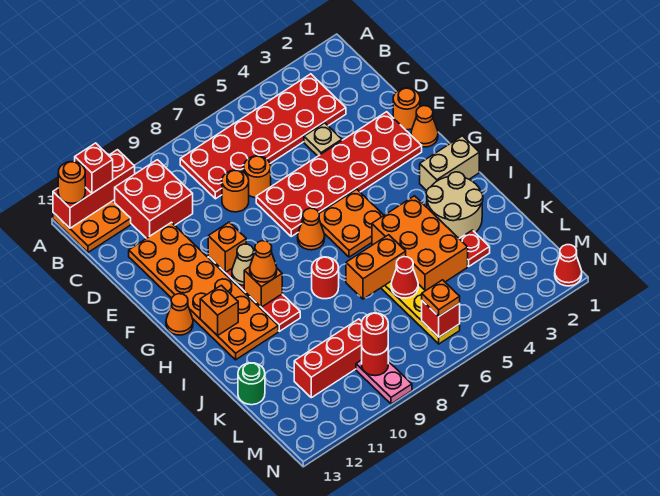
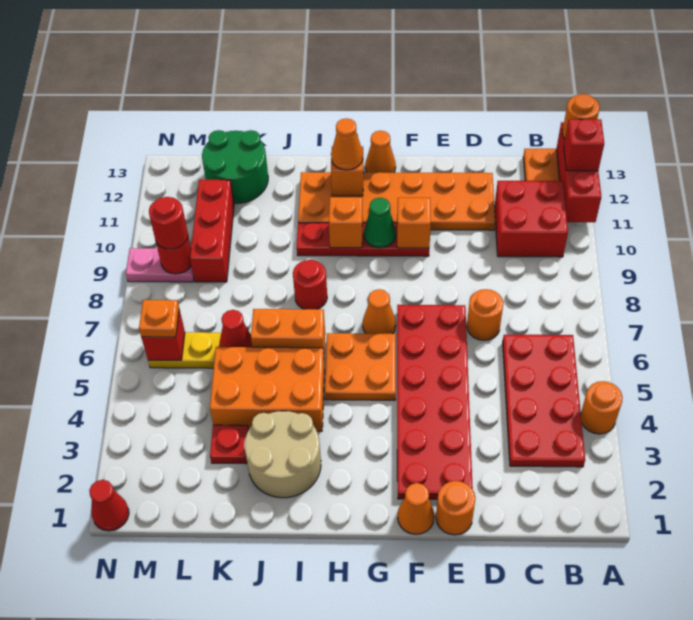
red plate B3:C8 level 1 -> red plate B3:C6 level 1
tan plate D4 level 1 -> none
orange round brick D8 level 1 -> orange round brick A4 level 1
tan cone G10 level 2 -> green cone G10 level 2
tan brick H1:H2 level 1 -> none
orange cone H10 level 3 -> orange cone H12 level 3
orange brick J6:J7 level 2 -> orange brick I6:J6 level 2
green round brick K13 level 1 -> green round brick K12:L13 level 1

